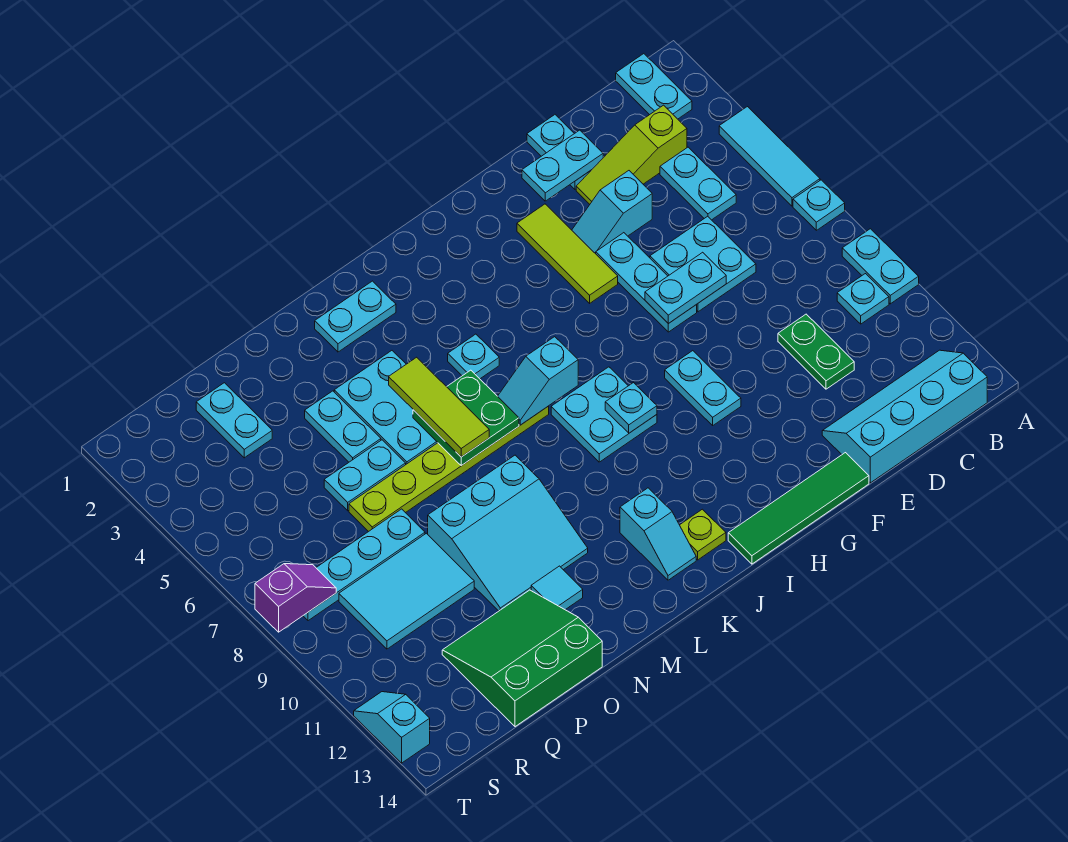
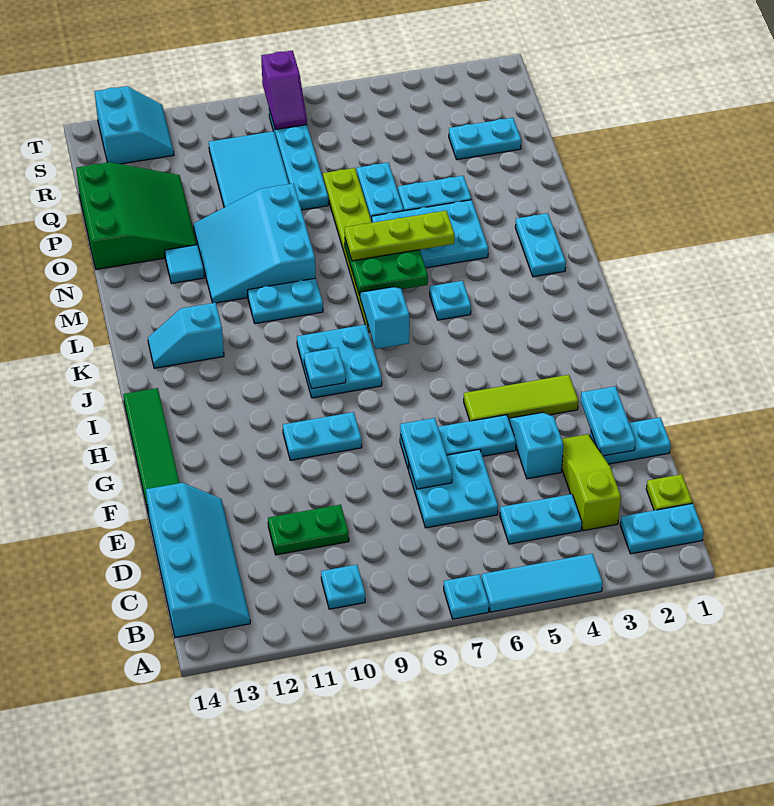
cyan plate A9:A10 level 1 -> cyan plate L9:L10 level 1
lime plate J13 level 1 -> lime plate C1 level 1
lime tile M5:M7 level 3 -> lime plate M5:M7 level 3
cyan slope T12:T13 level 1 top 13 -> cyan slope S12:T13 level 1 top 13

